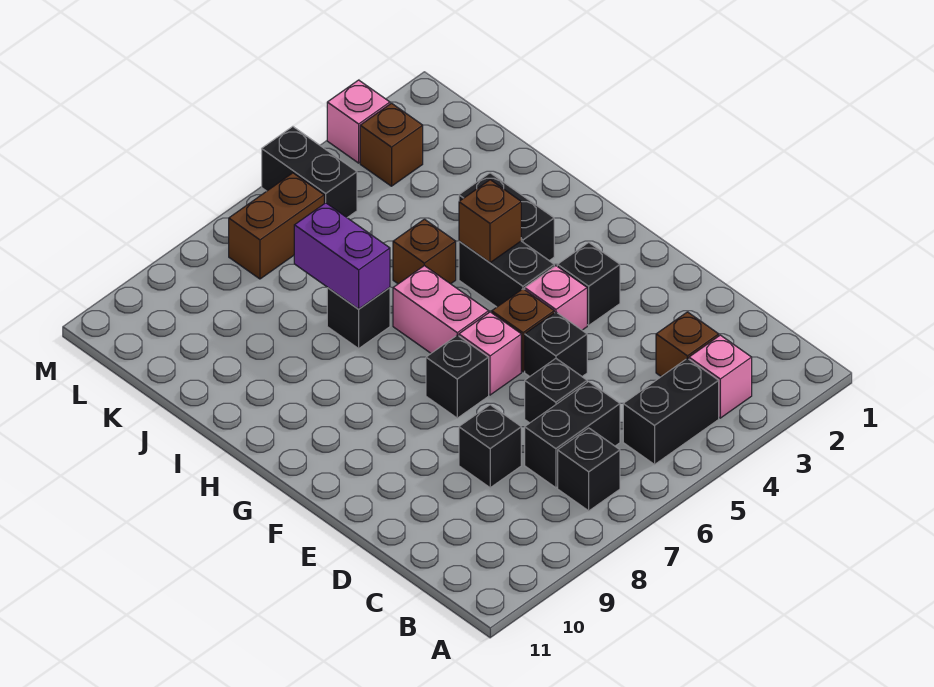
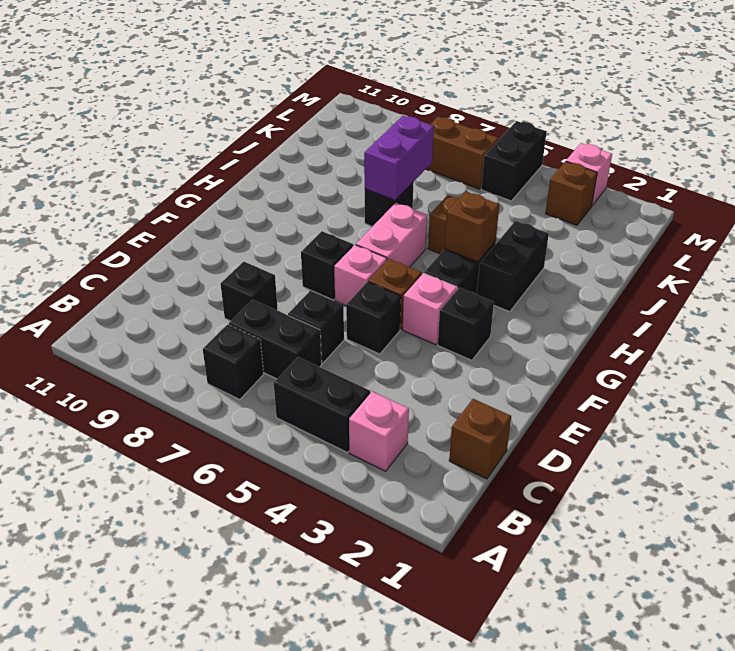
brown brick C3 level 1 -> brown brick C1 level 1

